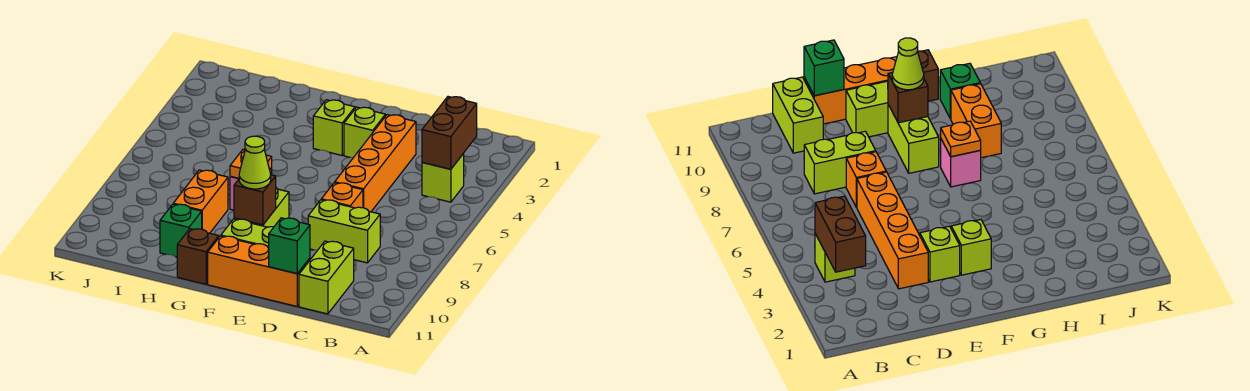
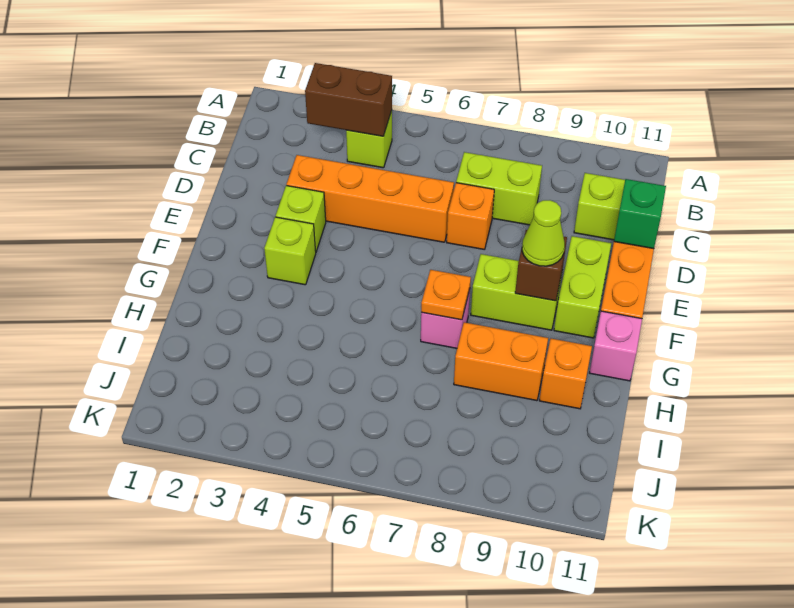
lime brick C8:D8 level 1 -> lime brick C7:C8 level 1
brown brick G11 level 1 -> pink brick G11 level 1
green brick H10 level 1 -> orange brick H10 level 1

